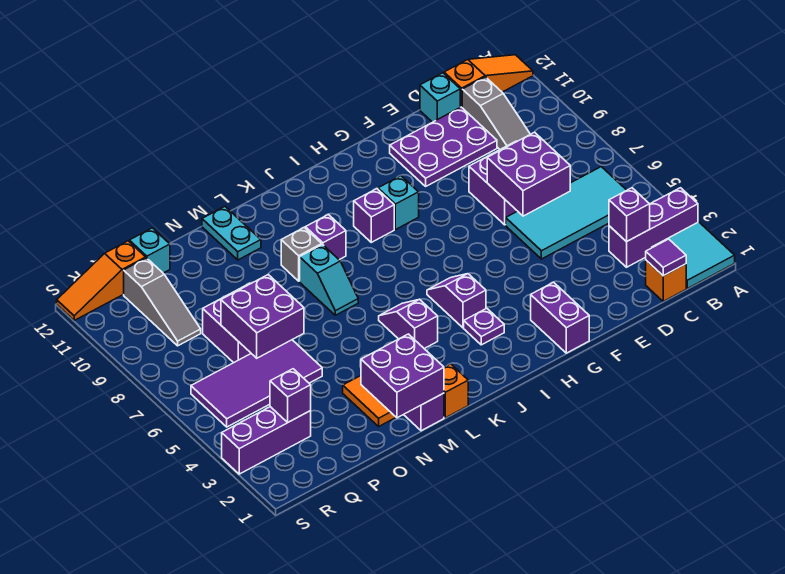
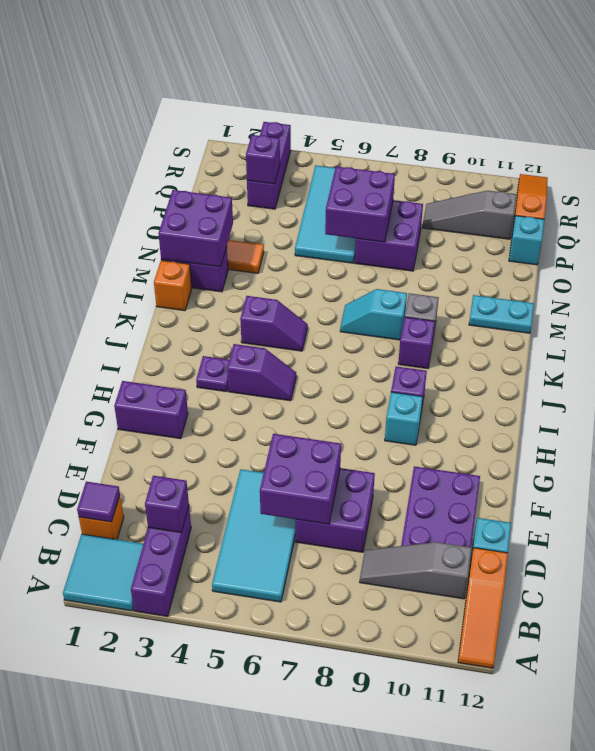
purple tile O5:R6 level 1 -> cyan tile O5:R6 level 1

